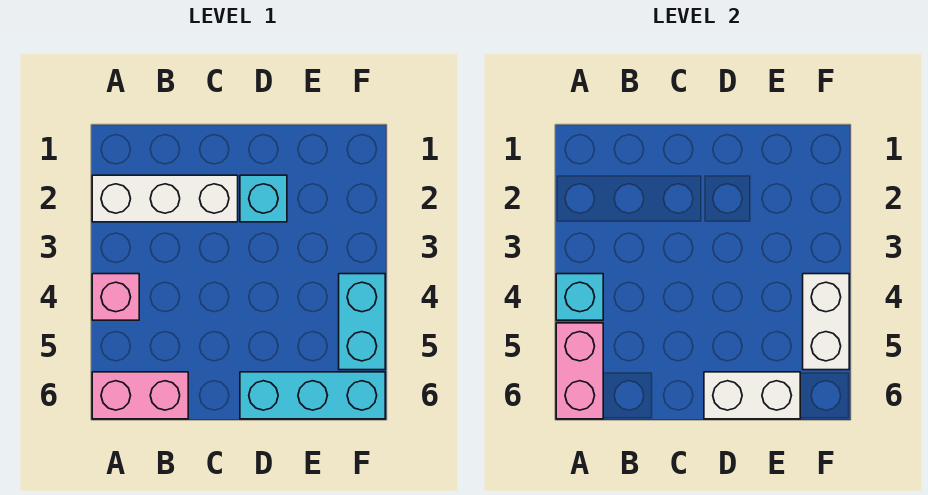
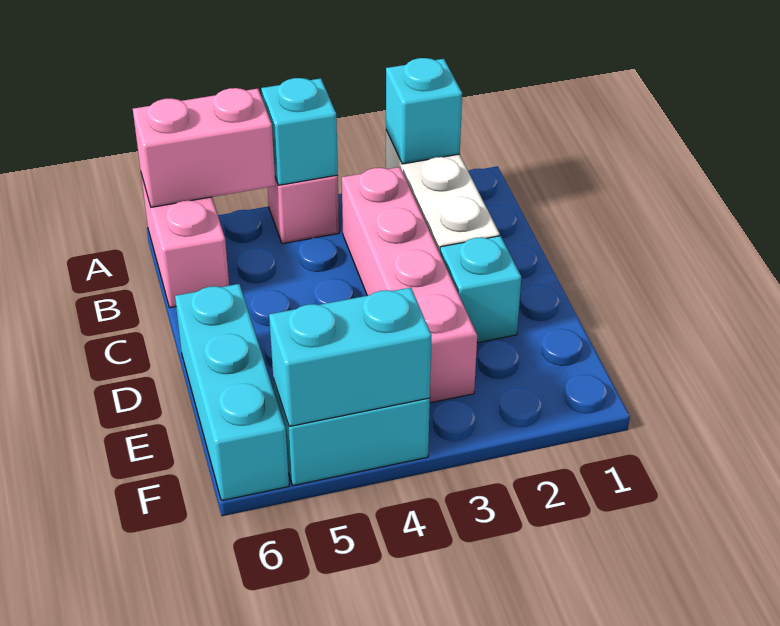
none -> cyan brick A2 level 2
none -> pink brick B3:E3 level 1
white brick D6:E6 level 2 -> none
white brick F4:F5 level 2 -> cyan brick F4:F5 level 2

